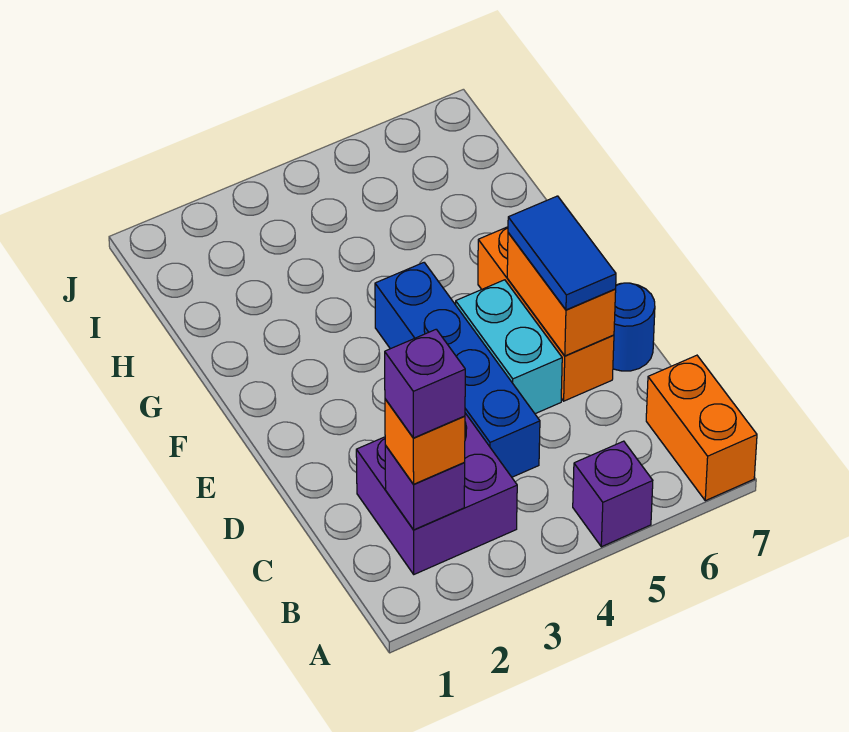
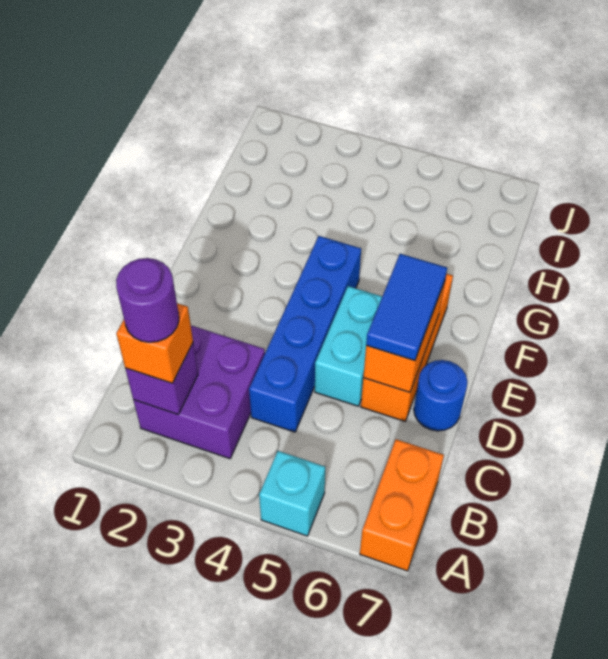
purple brick A5 level 1 -> cyan brick A5 level 1
purple brick B2 level 4 -> purple round brick B2 level 4

